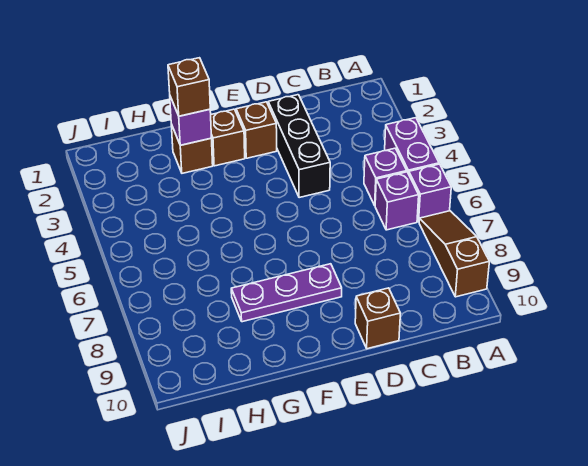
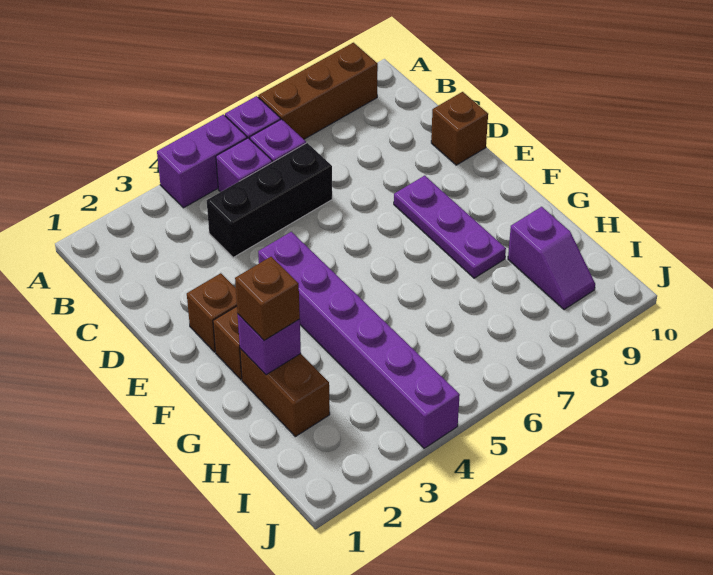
brown slope A7:A9 level 1 top 9 -> brown brick A7:A9 level 1
black brick D2:D4 level 1 -> black brick C4:C6 level 1
none -> purple brick E4:J4 level 1
brown brick G2 level 1 -> brown brick G2:H2 level 1
none -> purple slope H9:I9 level 1 top H

